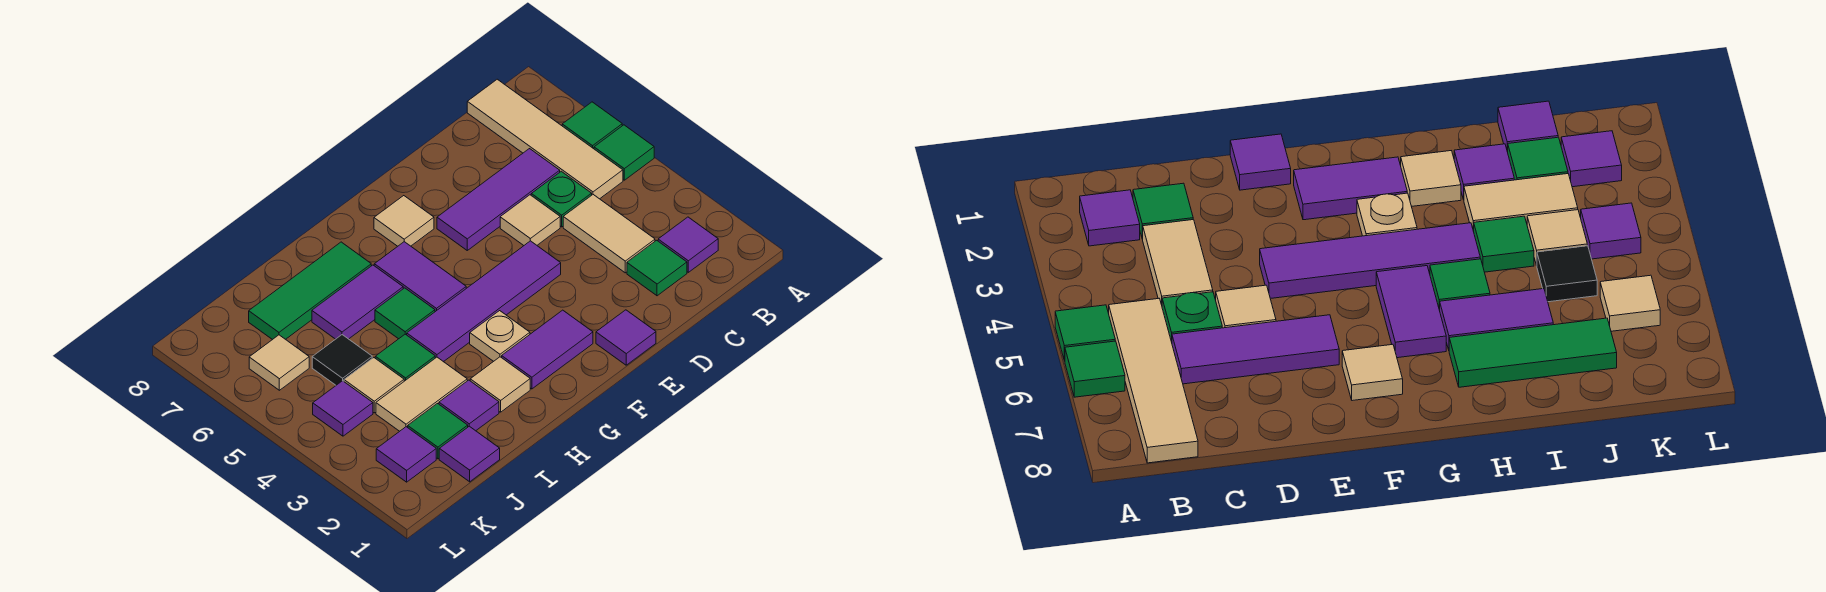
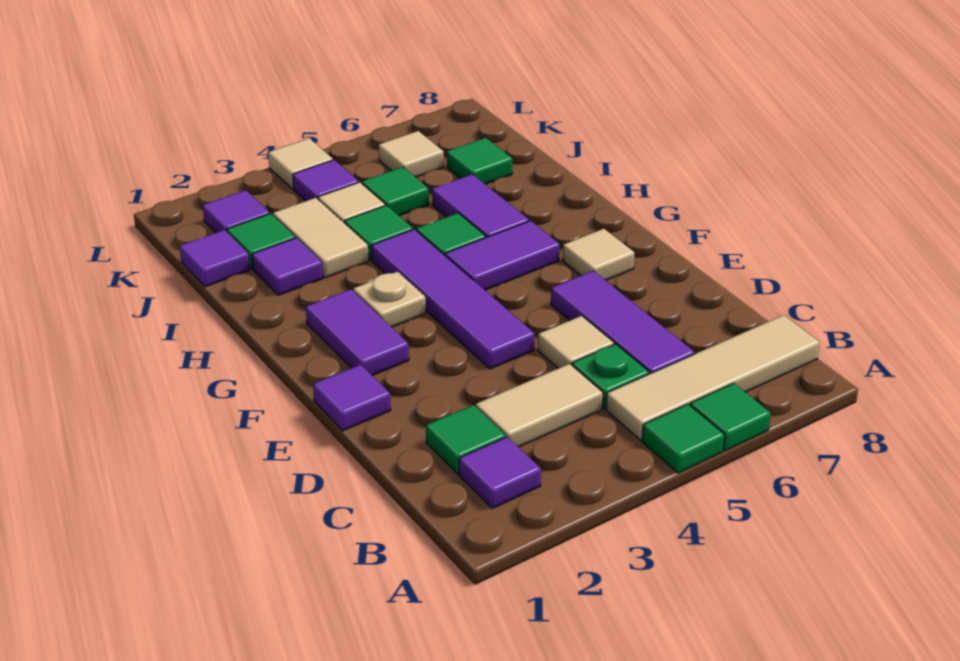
tan tile H2 level 1 -> tan tile L4 level 1
green tile H7:J7 level 1 -> green tile J7 level 1
black tile J5 level 1 -> green tile J5 level 1

